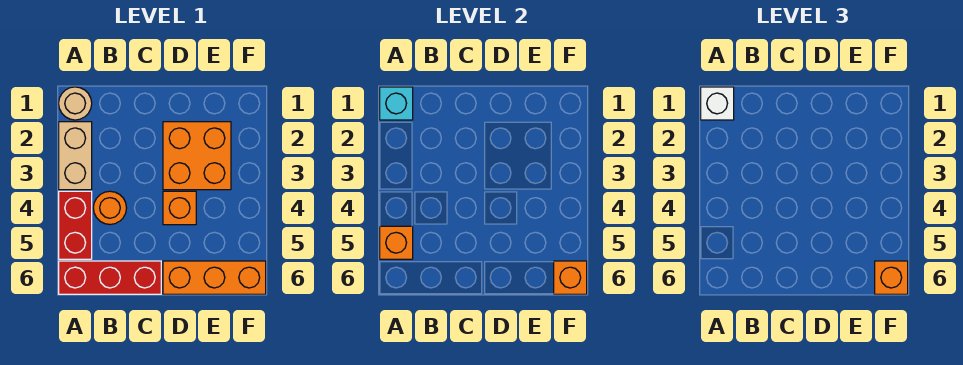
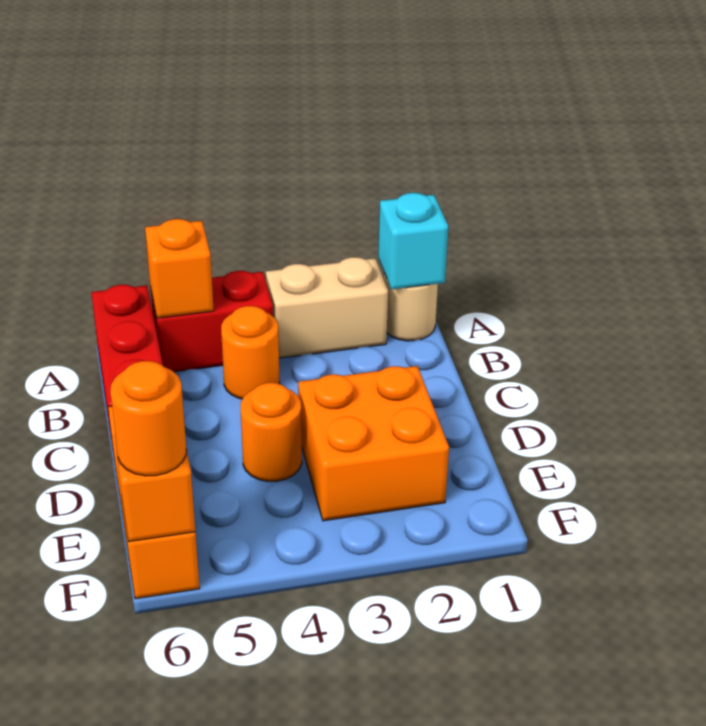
white brick A1 level 3 -> none
orange brick D4 level 1 -> orange round brick D4 level 1
orange brick F6 level 3 -> orange round brick F6 level 3

